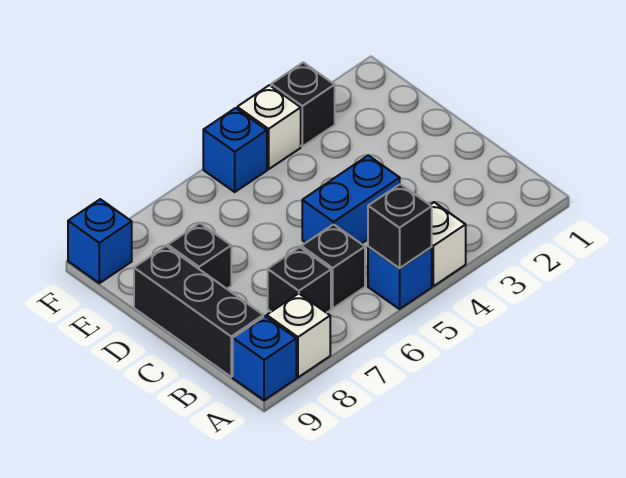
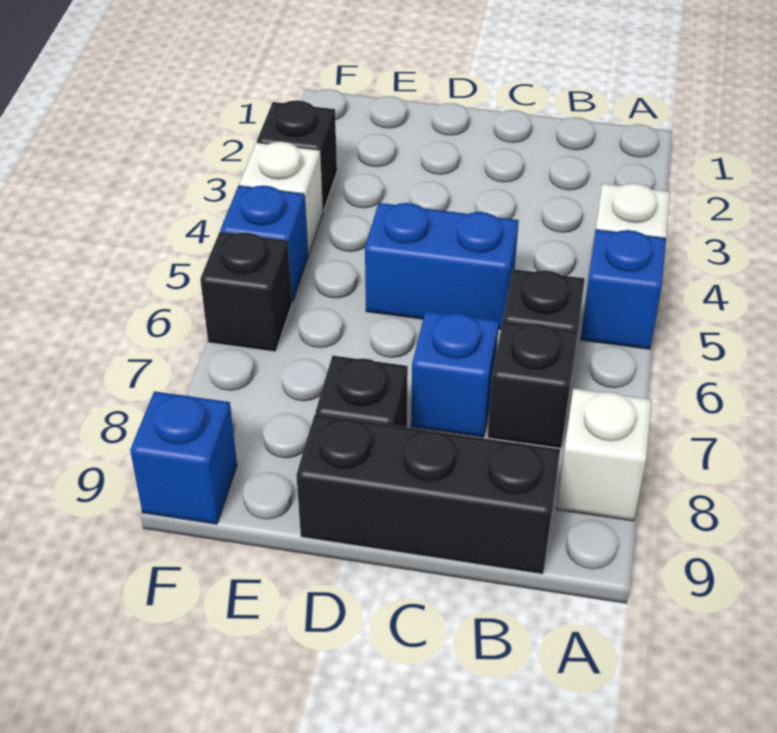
black brick A5 level 2 -> black brick F6 level 1
blue brick A9 level 1 -> blue brick C7 level 1
blue brick C4:C5 level 1 -> blue brick C5:D5 level 1

